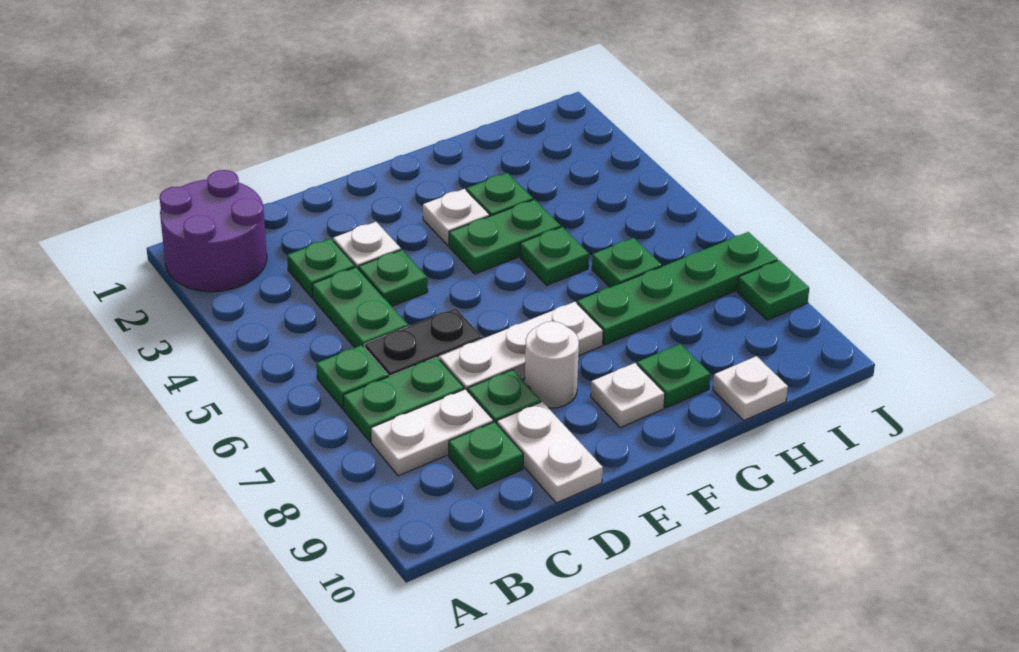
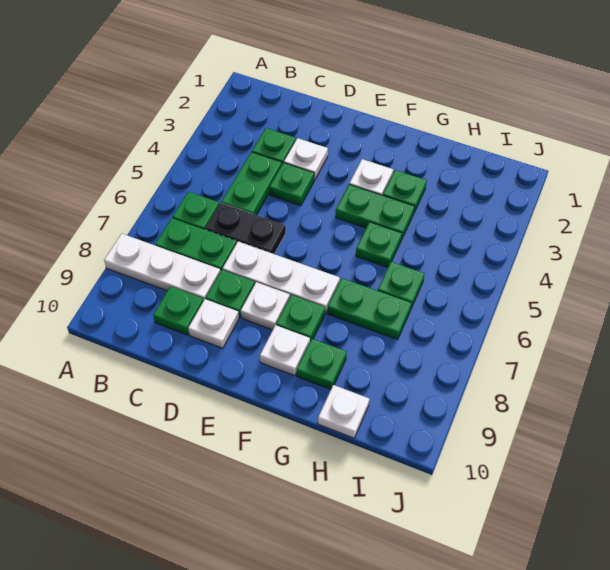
purple round brick A1:B2 level 1 -> none
white plate B8:C8 level 1 -> white plate A8:C8 level 1
white plate D9:D10 level 1 -> white plate D9 level 1
white round brick E8 level 1 -> white plate E8 level 1
green plate G7:J7 level 1 -> green plate G7:H7 level 1
green plate J8 level 1 -> green plate F8 level 1

